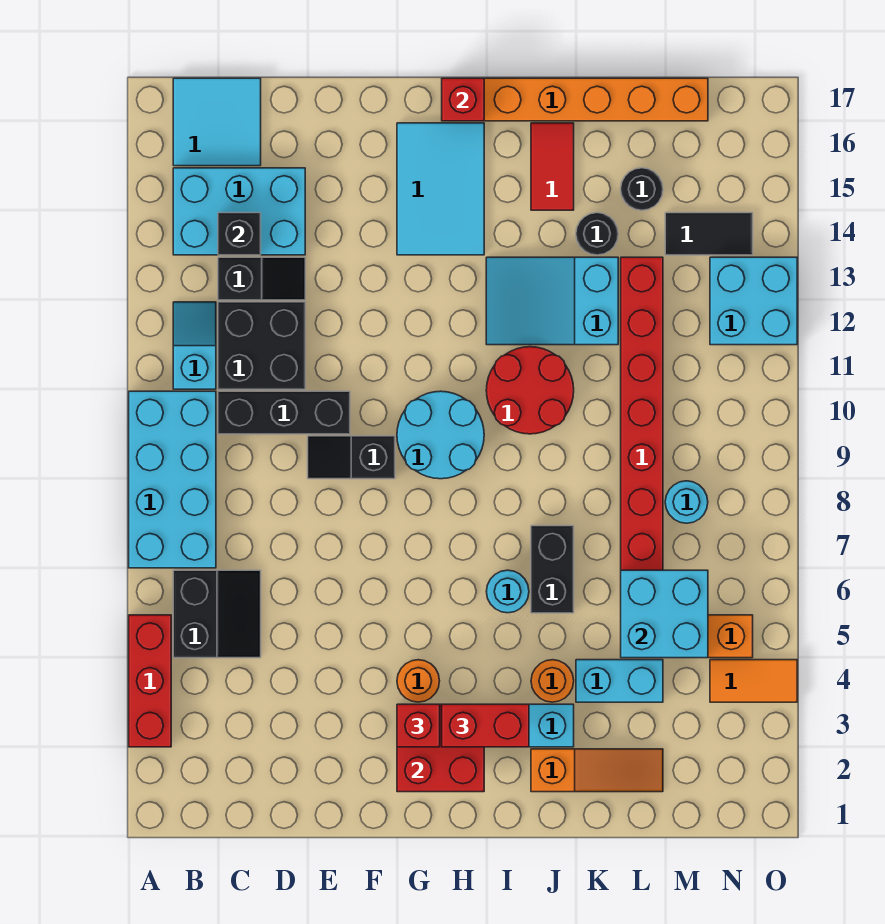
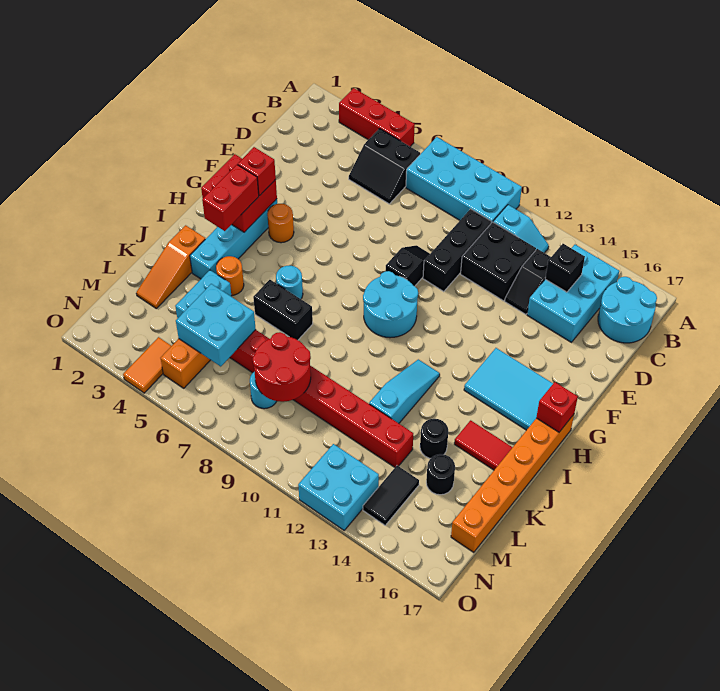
cyan tile B16:C17 level 1 -> cyan round brick B16:C17 level 1
red round brick I10:J11 level 1 -> red round brick L8:M9 level 2
cyan slope I12:K13 level 1 top K -> cyan slope I12:K12 level 1 top K

